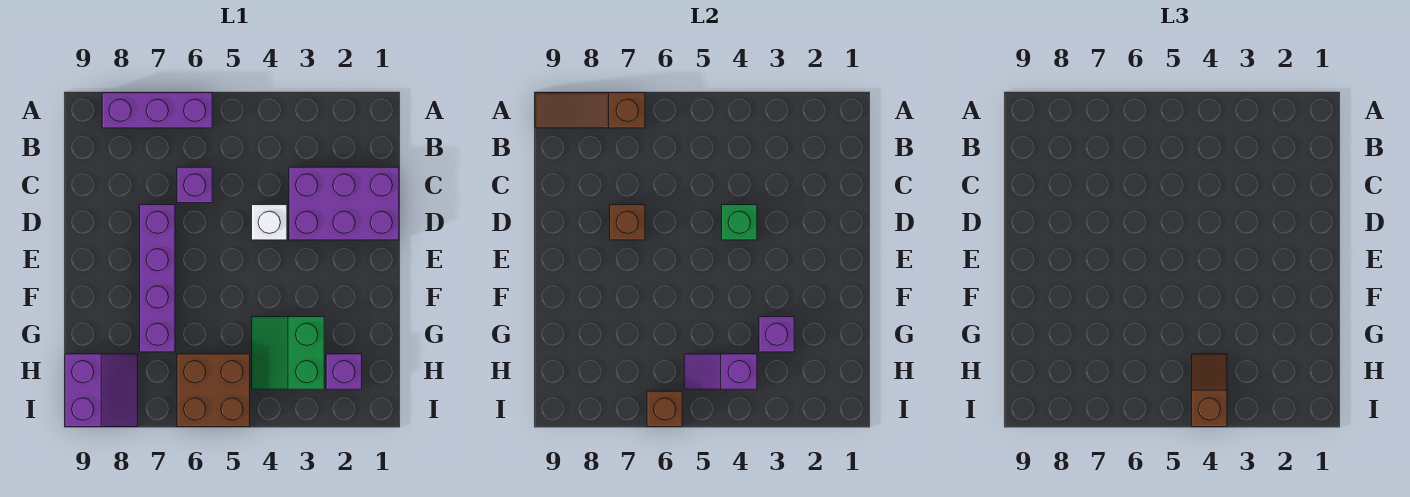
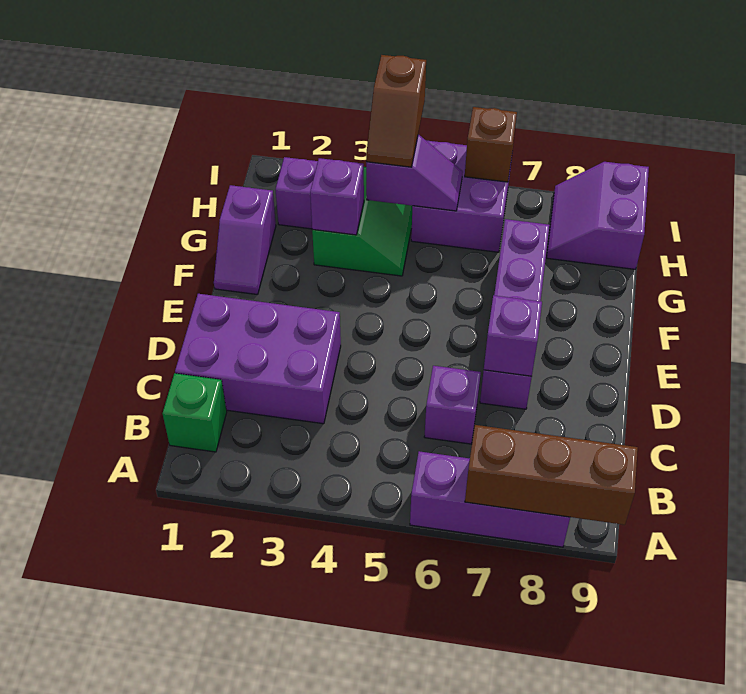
brown slope A7:A9 level 2 top 7 -> brown brick A7:A9 level 2
white brick D4 level 1 -> none
green brick D4 level 2 -> green brick B1 level 1
brown brick D7 level 2 -> purple brick D7 level 2
none -> purple slope F1:G1 level 1 top G
brown brick H5:I6 level 1 -> purple brick H5:I6 level 1

